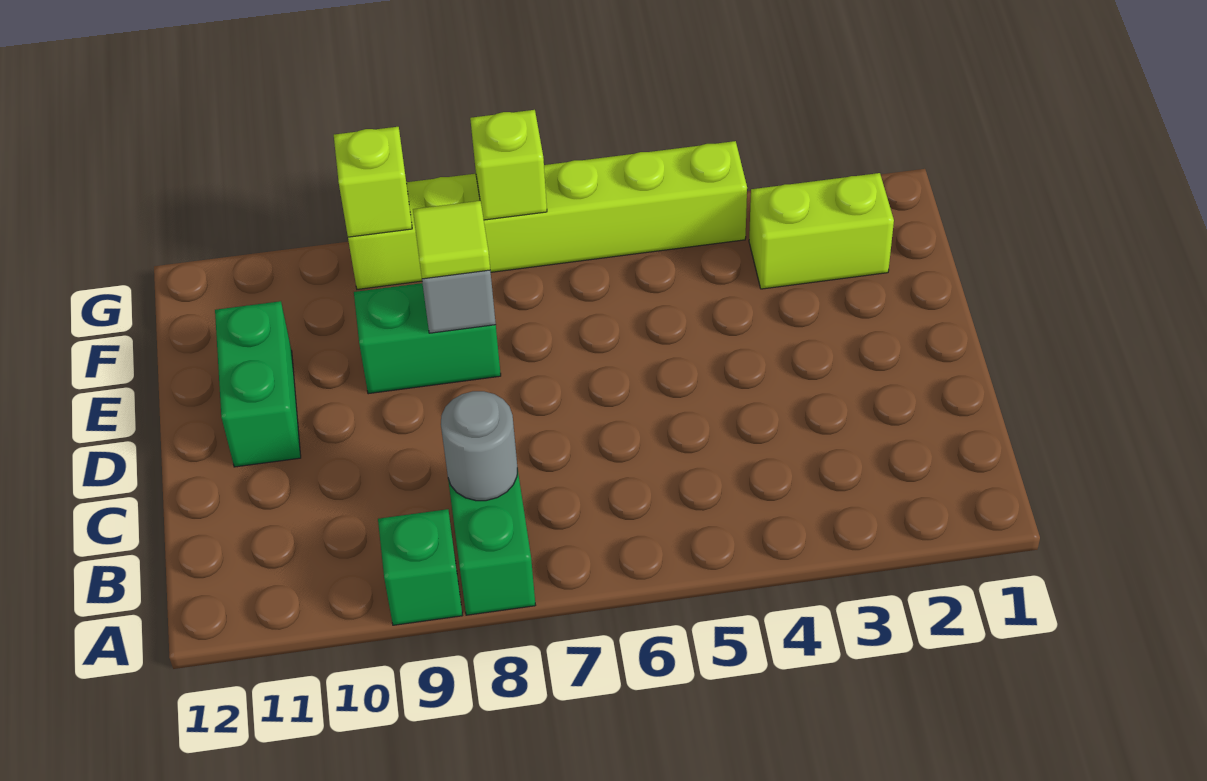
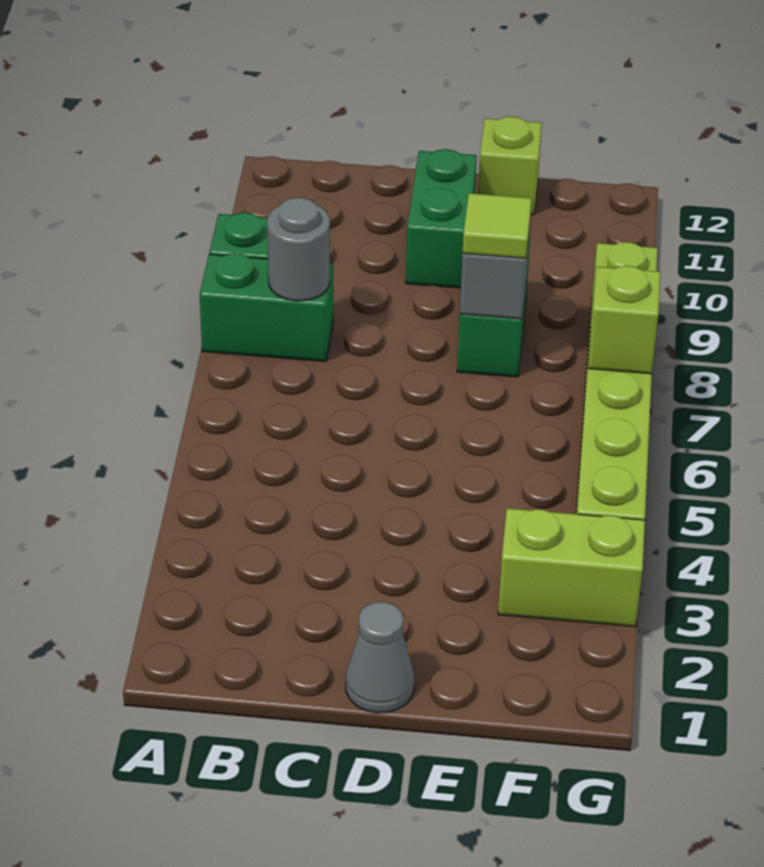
none -> grey cone D1 level 1
green brick D11:E11 level 1 -> green brick D10:D11 level 1
lime brick F2:F3 level 1 -> lime brick F3:G3 level 1
lime brick G9 level 2 -> lime brick E12 level 1

